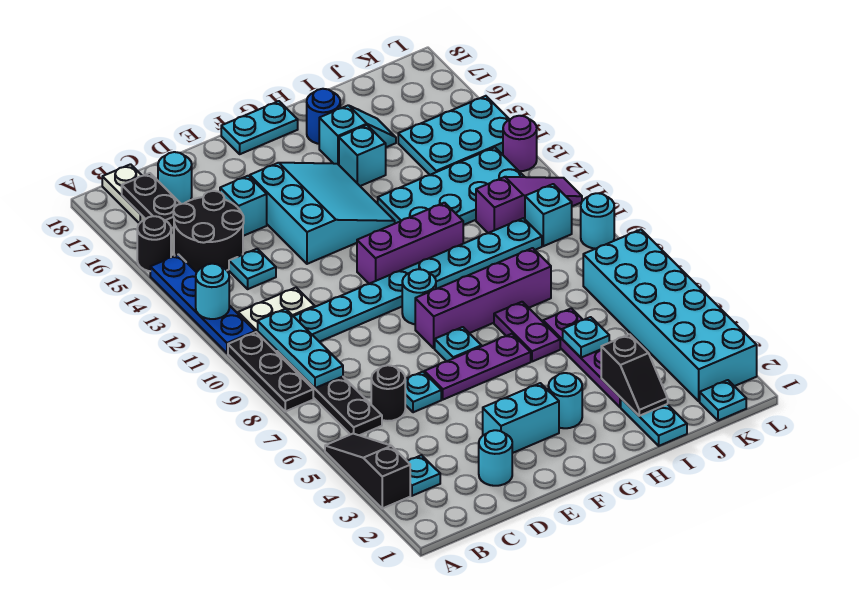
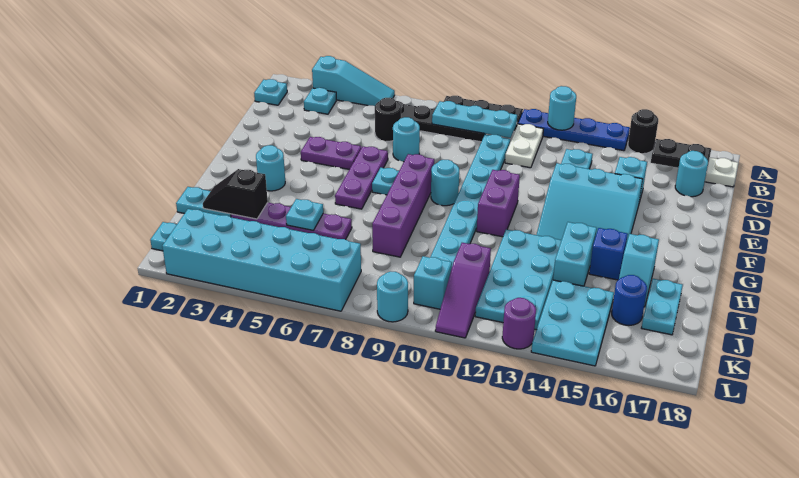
black slope A3:A5 level 1 top 3 -> cyan slope A3:A5 level 1 top 3
black round brick B14:C15 level 1 -> none
cyan round brick D2 level 1 -> cyan round brick D7 level 1
cyan plate D6 level 1 -> cyan plate B1 level 1
cyan brick E3:F3 level 1 -> cyan brick H14:I14 level 1
purple brick F11:H11 level 1 -> purple brick F11:G11 level 1
cyan plate F18:G18 level 1 -> cyan plate I17:J17 level 1
purple plate H6:H7 level 1 -> purple plate E4:E5 level 1
cyan brick H15 level 1 -> blue brick H15 level 1
blue round brick H17 level 1 -> blue round brick J16 level 1

